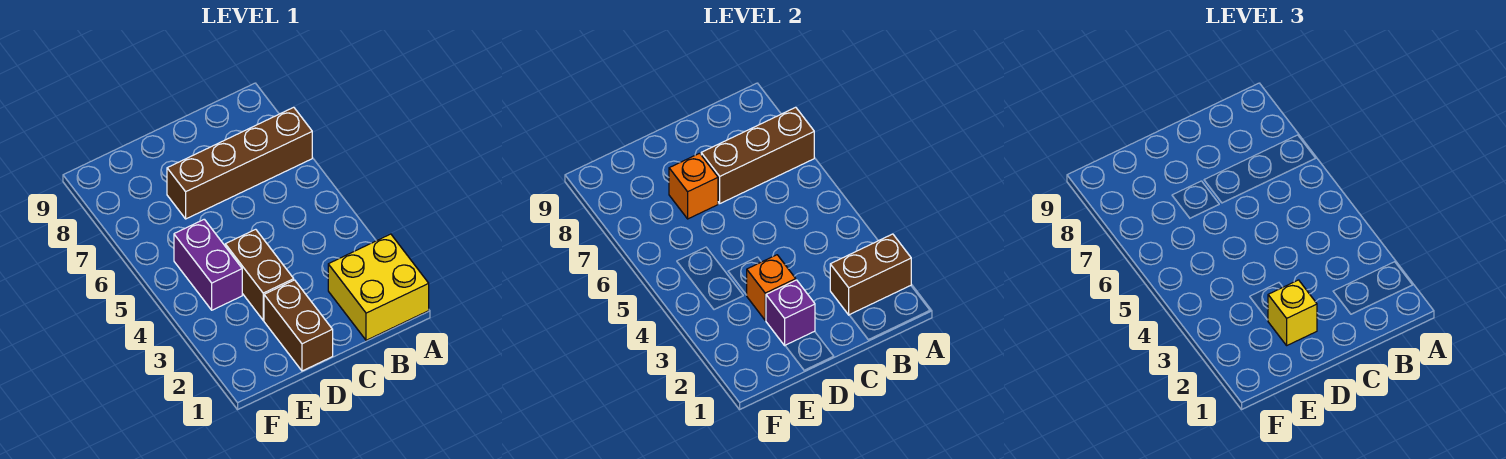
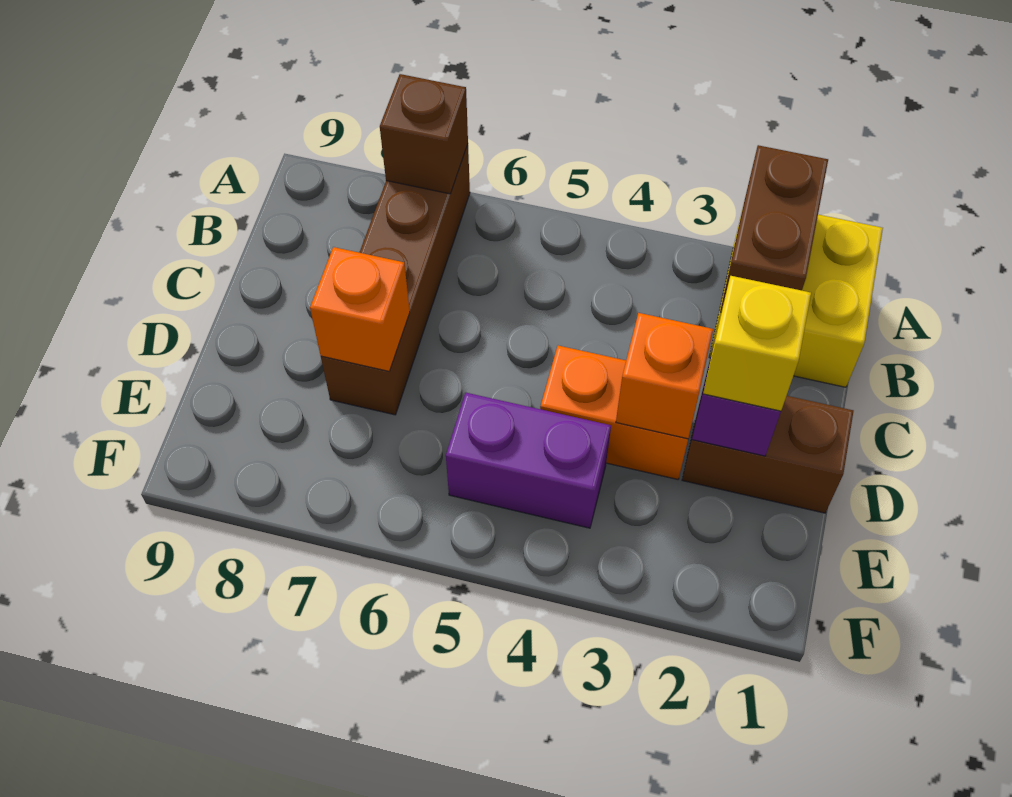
brown brick A7:C7 level 2 -> brown brick A7 level 2
brown brick D3:D4 level 1 -> orange brick D3:D4 level 1

